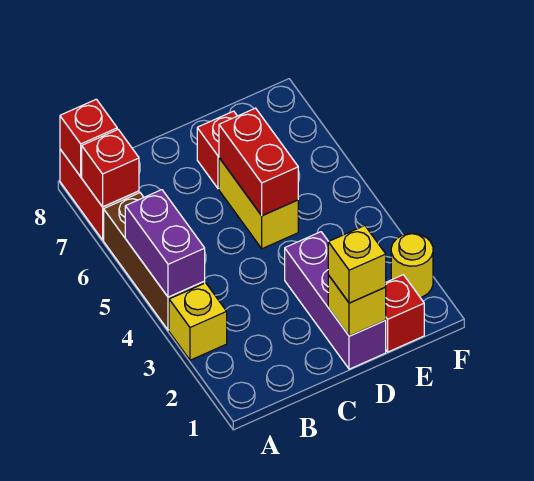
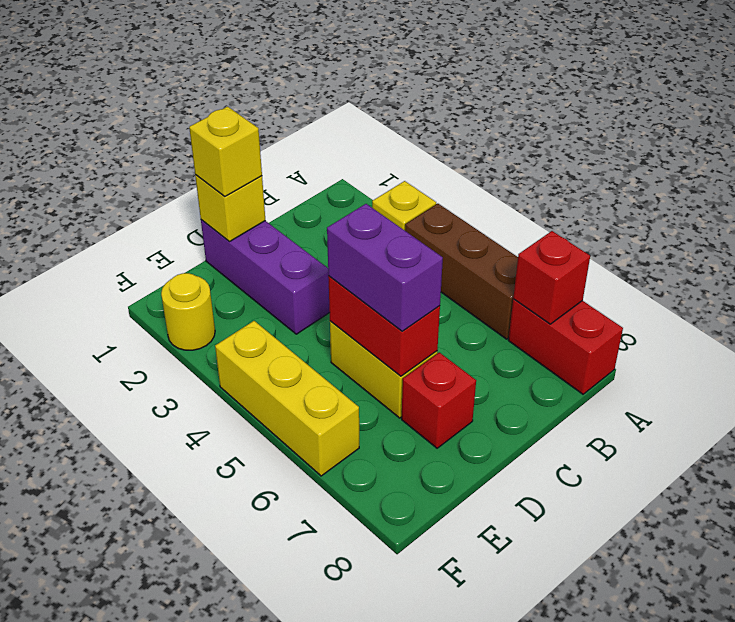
purple brick A4:A5 level 2 -> purple brick D5:D6 level 3
red brick A8 level 2 -> none
red brick E1 level 1 -> none
none -> yellow brick F4:F6 level 1

